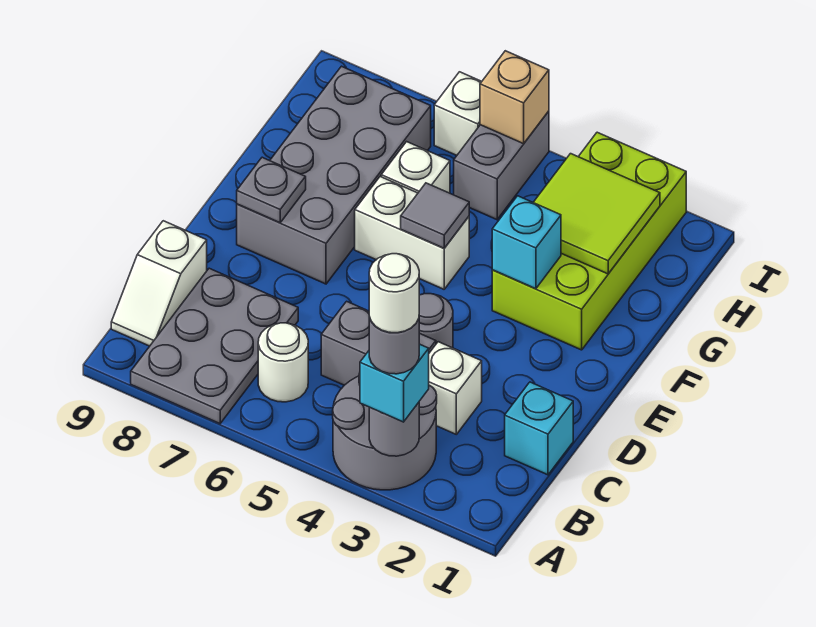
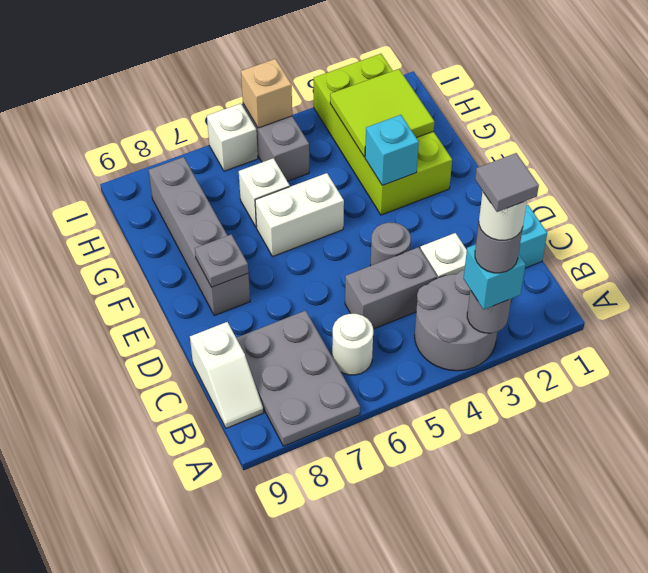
grey brick E7:H8 level 1 -> grey brick E8:H8 level 1
grey tile F5 level 2 -> grey tile A3 level 6

